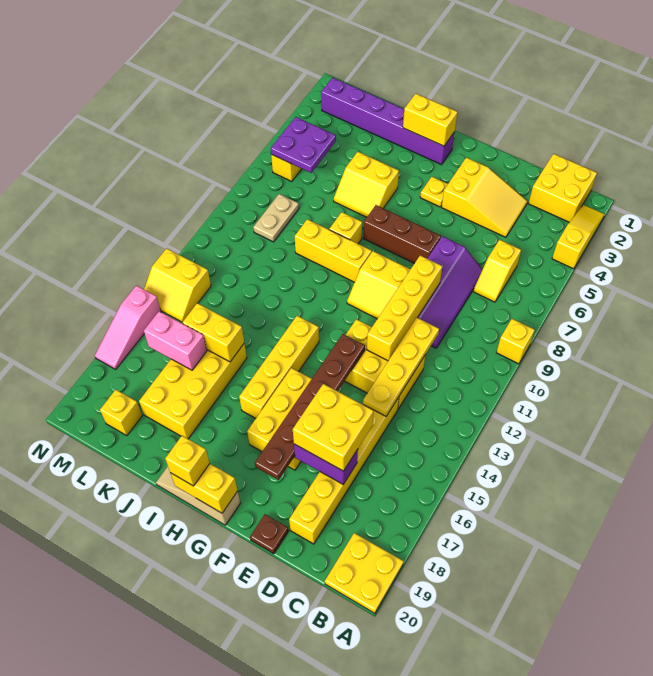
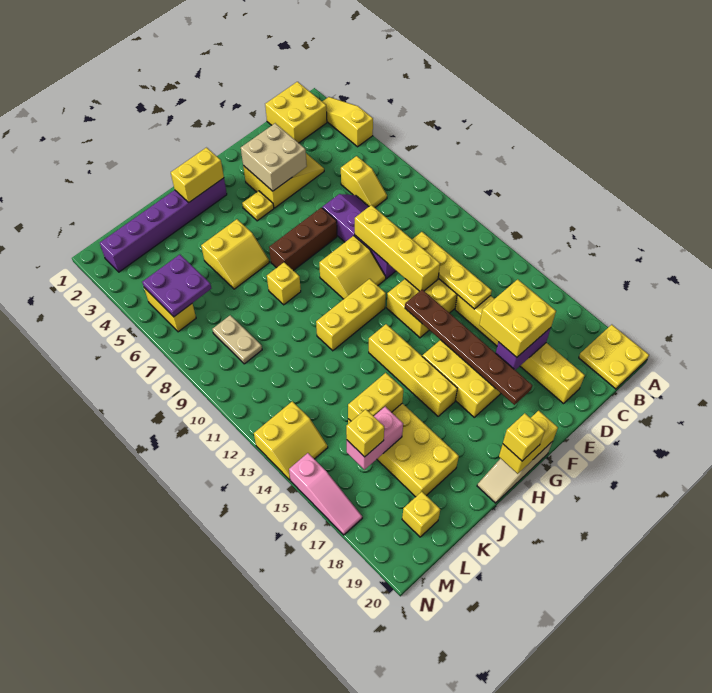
yellow brick A9 level 1 -> yellow brick L16 level 3
none -> tan brick E3:F4 level 2
brown plate E20 level 1 -> none
yellow brick H9:J9 level 1 -> yellow brick G11:I11 level 1

